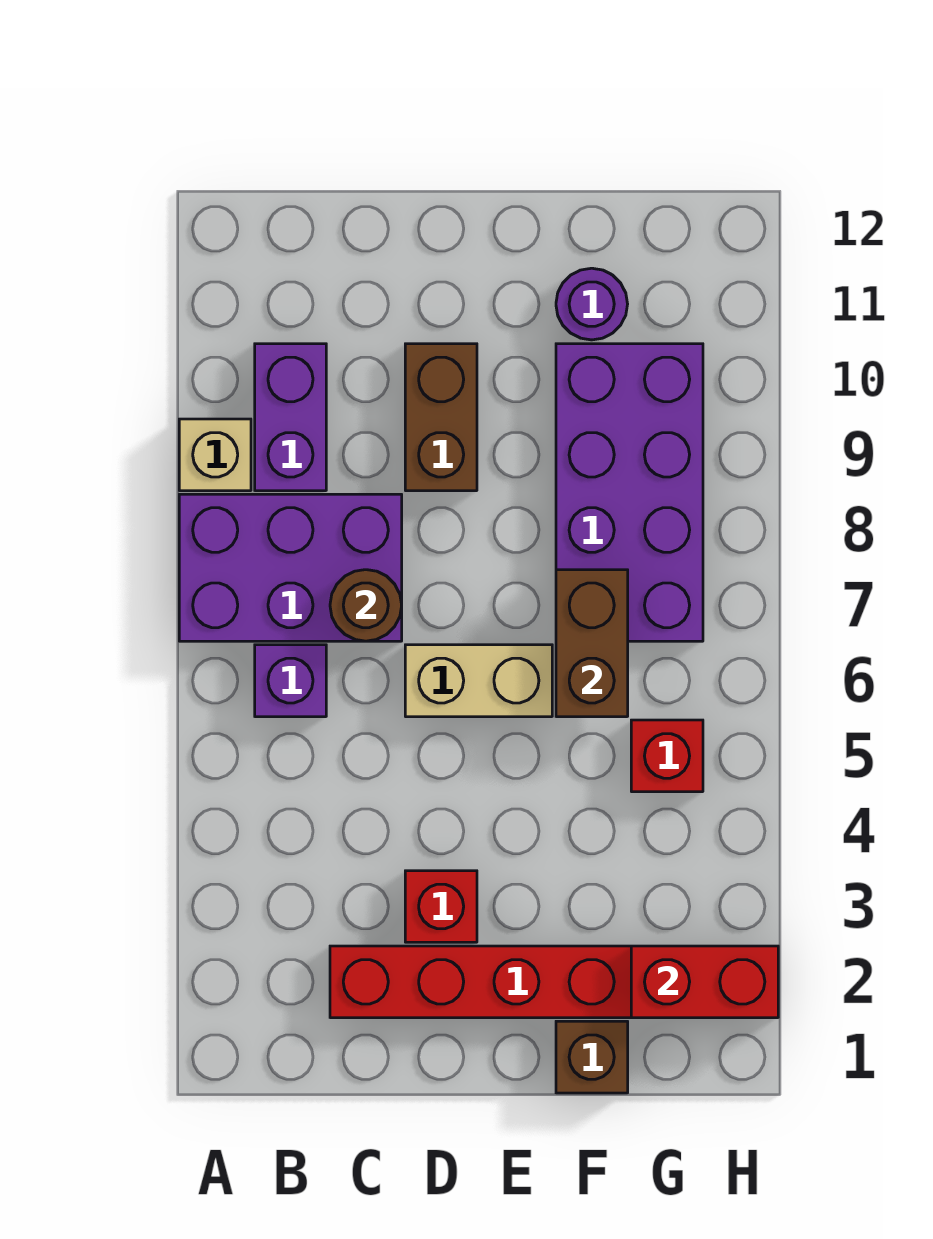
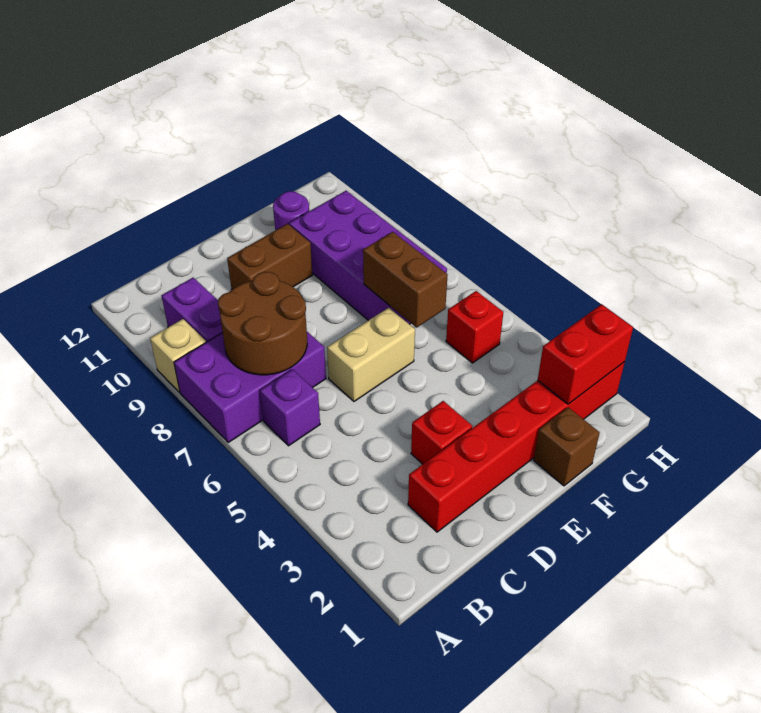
brown round brick C7 level 2 -> brown round brick B7:C8 level 2
brown brick D9:D10 level 1 -> brown brick D10:E10 level 1

